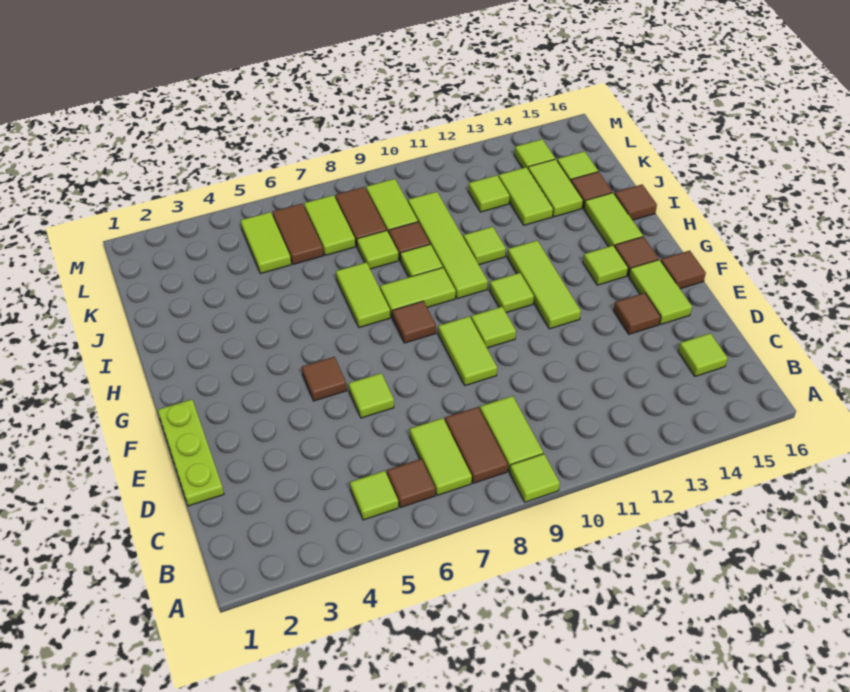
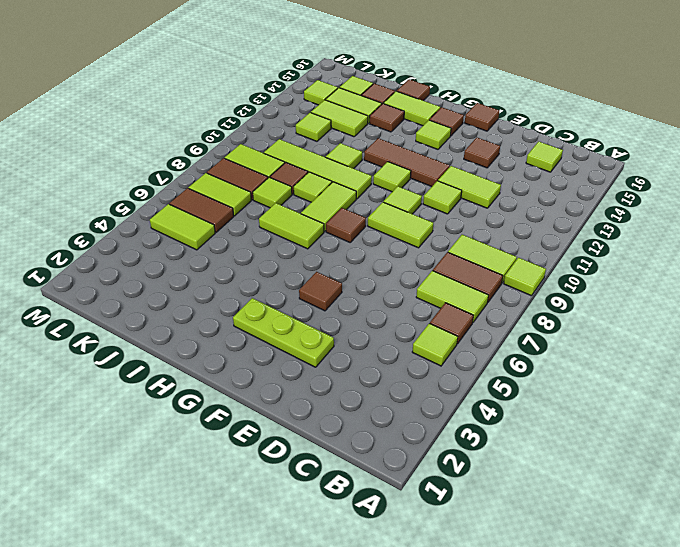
lime plate D1:F1 level 1 -> lime plate E3:G3 level 1
lime tile E6 level 1 -> lime tile E11 level 1
lime tile E15:F15 level 1 -> lime tile D12:E12 level 1
lime tile F12:H12 level 1 -> brown tile F12:H12 level 1
none -> brown tile I14 level 1

